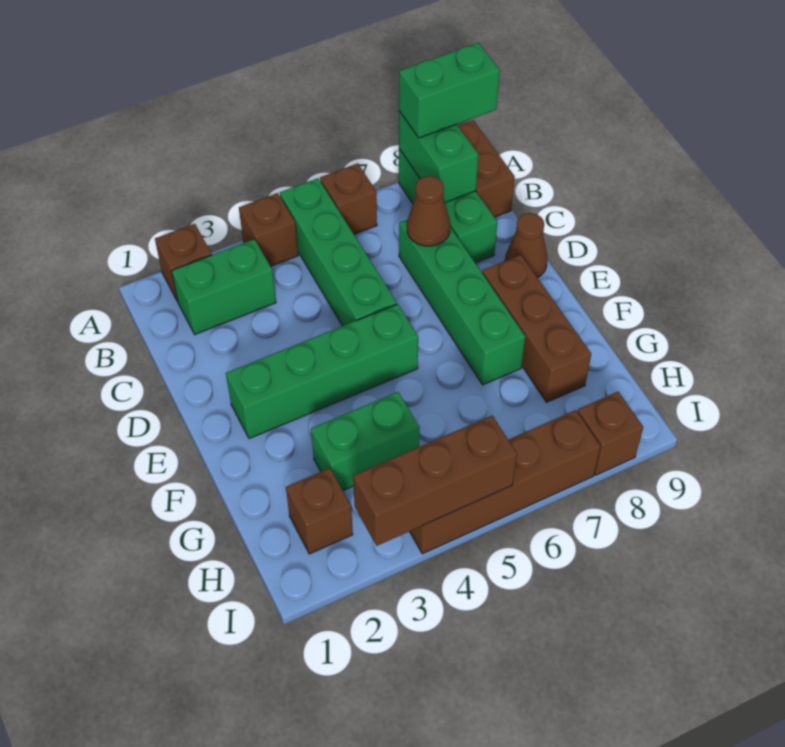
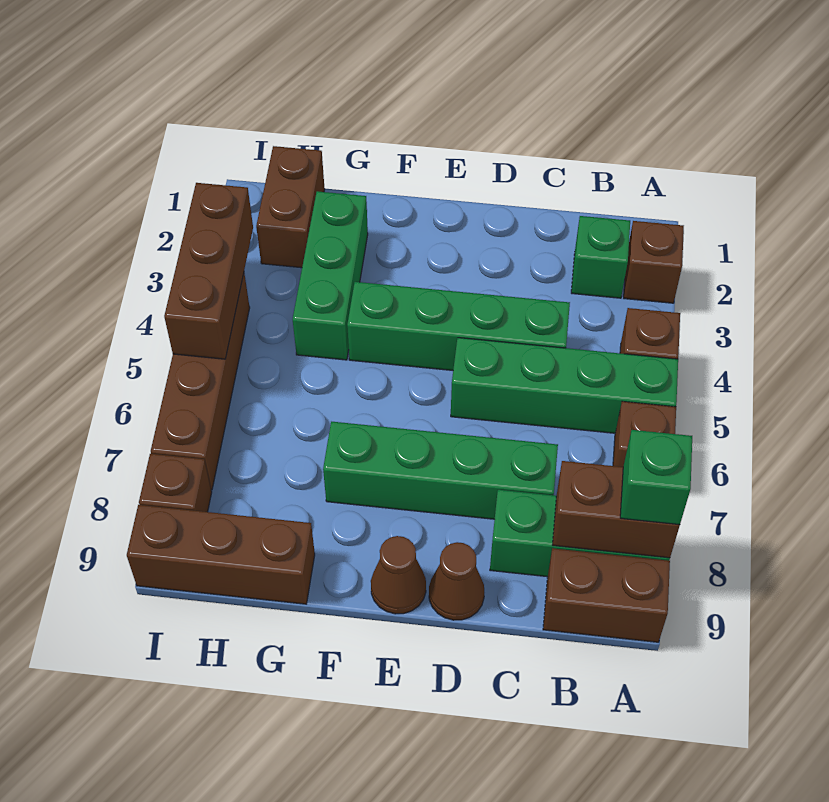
green brick A8:B8 level 2 -> brown brick A8:B8 level 2
green brick A8:A9 level 3 -> green brick A8 level 3
green brick B2:B3 level 1 -> green brick B2 level 1
brown cone C7 level 2 -> brown cone E9 level 1
green brick E2:E5 level 1 -> green brick C4:F4 level 1
brown brick E8:G8 level 1 -> brown brick G9:I9 level 1
green brick G3:G4 level 1 -> green brick G2:G4 level 1
brown brick H2 level 1 -> brown brick H1:H2 level 1

